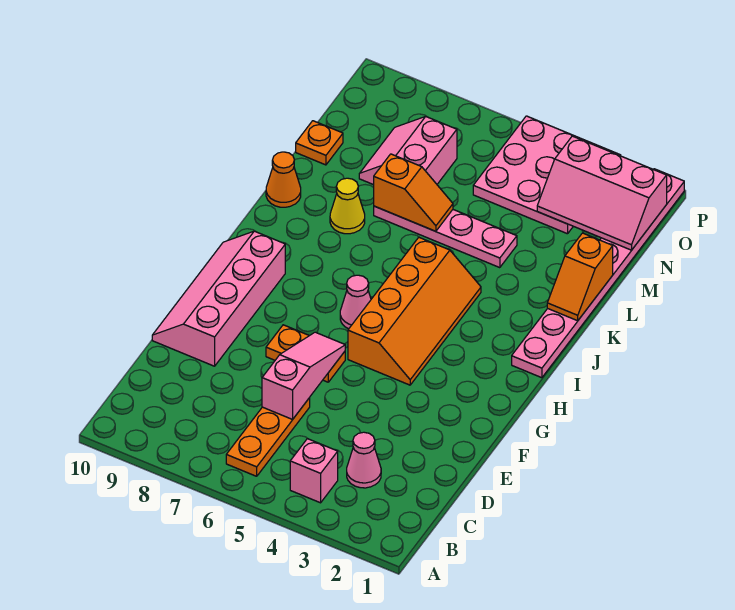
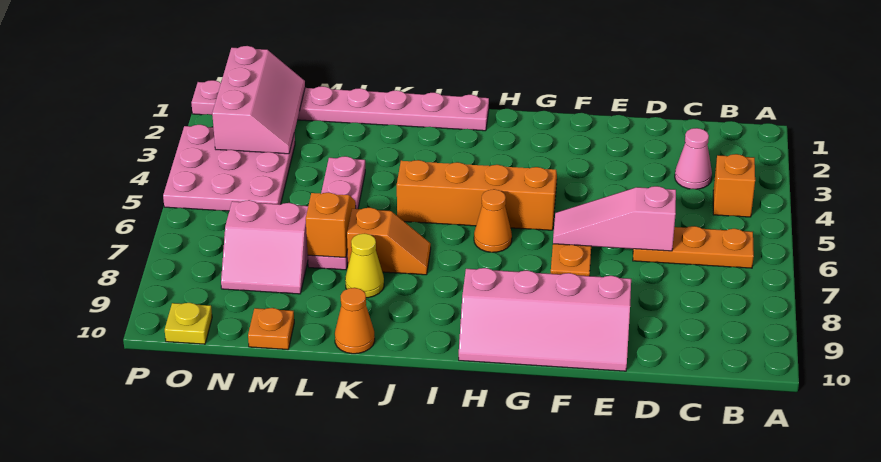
pink brick B4 level 1 -> orange brick B4 level 1
pink cone H6 level 1 -> orange cone H6 level 1
orange slope K1:L1 level 2 top L -> orange slope J7:K7 level 1 top K
none -> yellow plate O10 level 1

